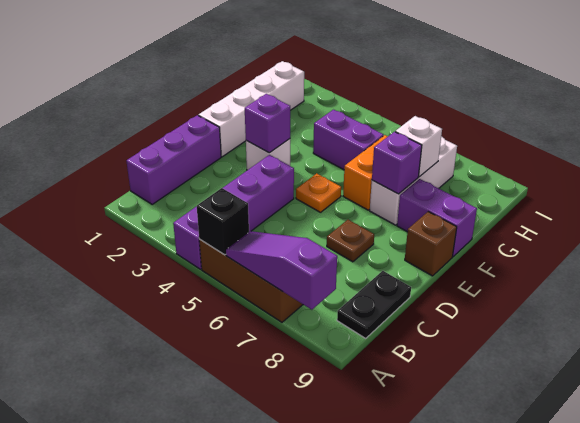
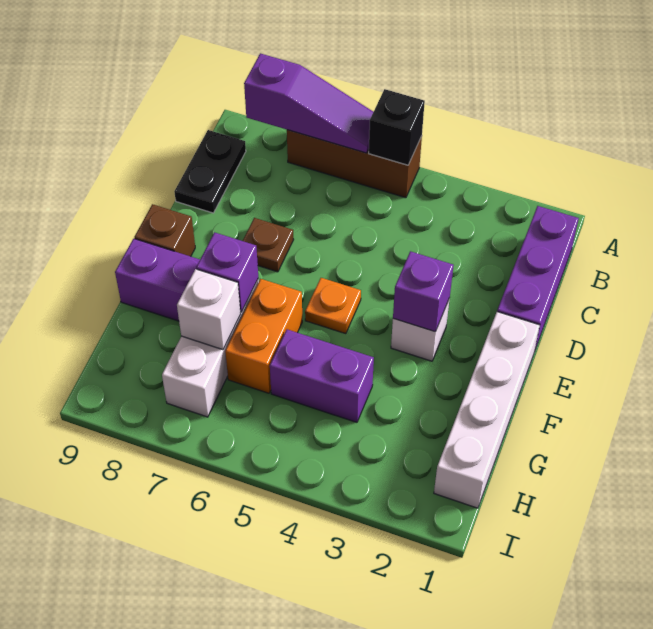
purple brick A4:D4 level 1 -> none

